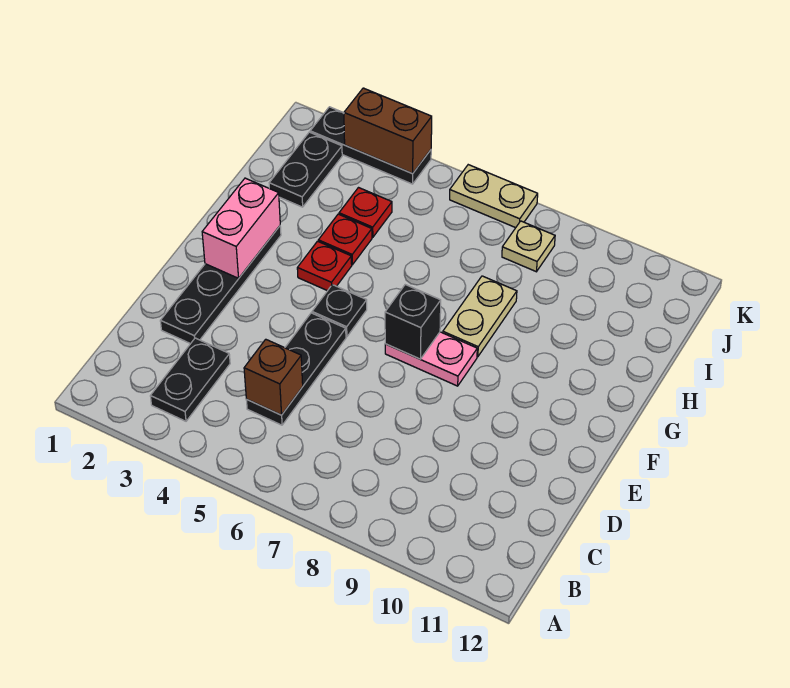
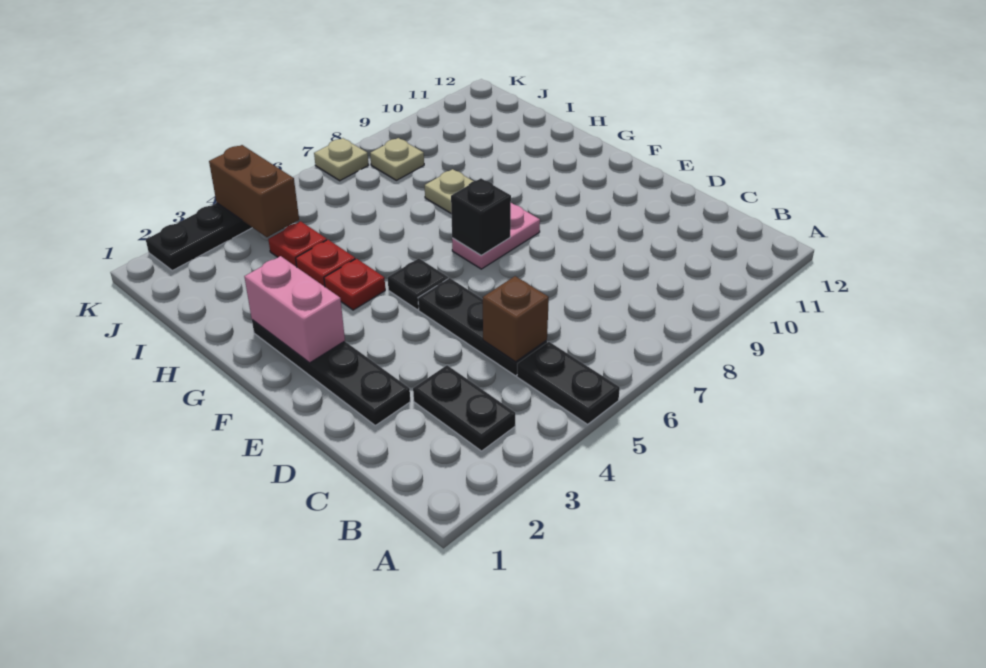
black plate I2:J2 level 1 -> black plate A5:B5 level 1
brown brick K3:K4 level 2 -> brown brick J4:K4 level 2
tan plate K6:K7 level 1 -> tan plate K7 level 1

